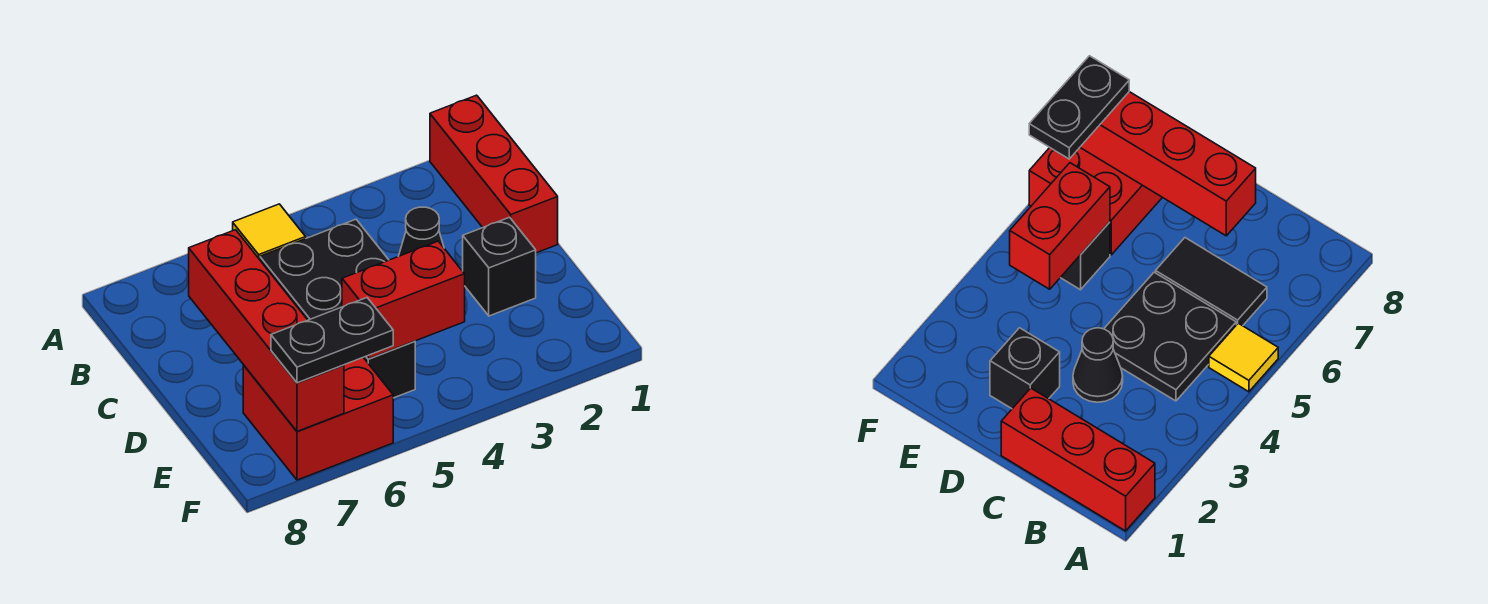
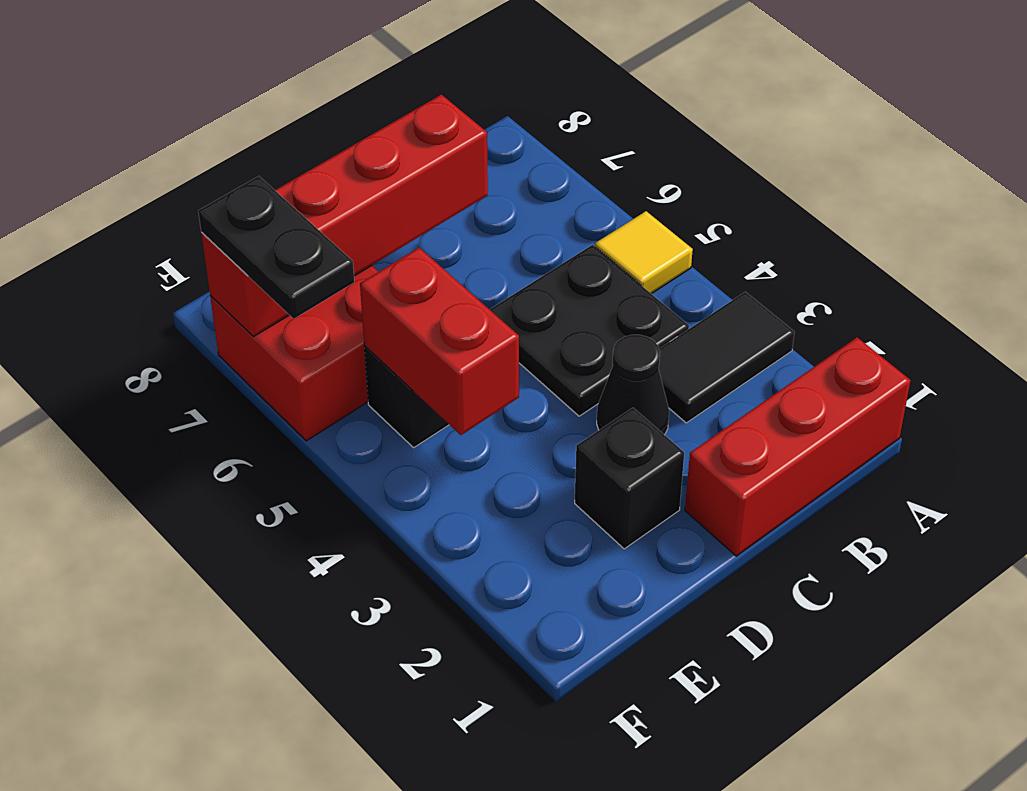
black tile B6:C6 level 1 -> black tile A3:B3 level 1

